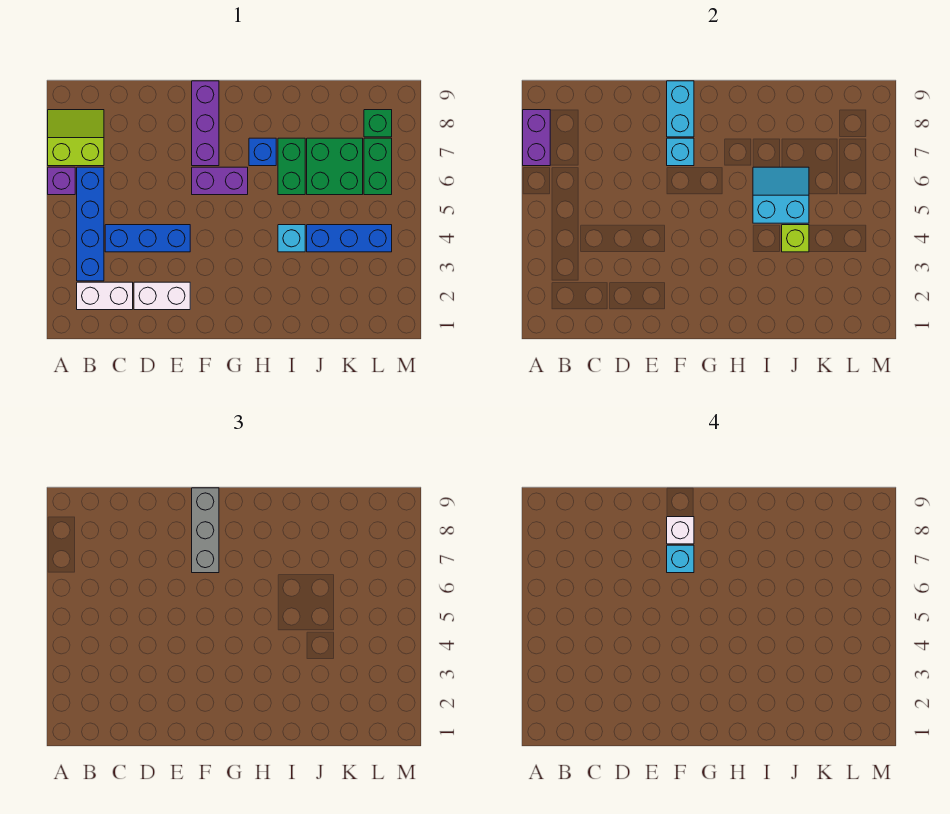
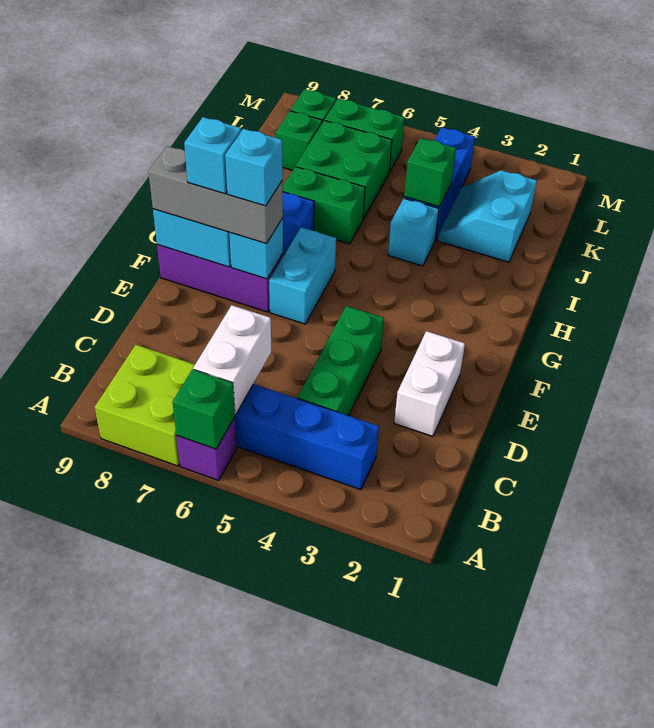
none -> green brick A6 level 2
lime slope A7:B8 level 1 top 7 -> lime brick A7:B8 level 1
purple brick A7:A8 level 2 -> none
white brick B2:C2 level 1 -> white brick B6:C6 level 2
blue brick C4:E4 level 1 -> green brick C4:E4 level 1
purple brick F6:G6 level 1 -> cyan brick F6:G6 level 1
white brick F8 level 4 -> cyan brick F8 level 4
cyan slope I5:J6 level 2 top 5 -> cyan slope J2:K3 level 1 top 2
lime brick J4 level 2 -> green brick J4 level 2
none -> green brick K8 level 1

